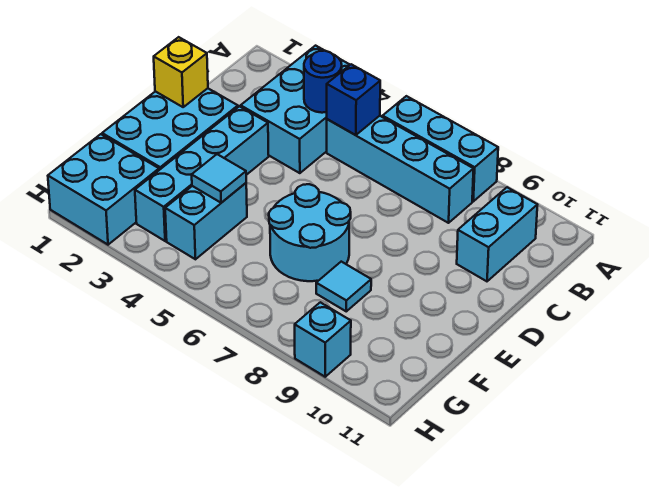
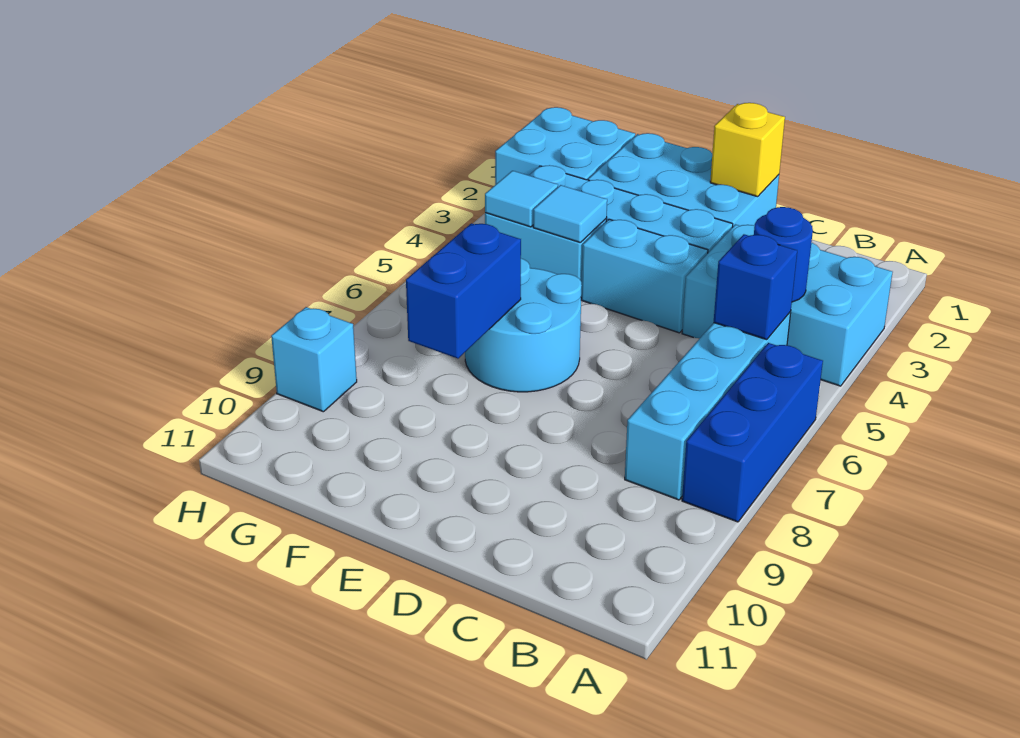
cyan brick A6:A8 level 1 -> blue brick A6:A8 level 1
cyan brick B10:C10 level 1 -> cyan brick D4:E4 level 1
none -> blue brick F7:F8 level 2
cyan tile F8 level 1 -> cyan tile G4 level 2

